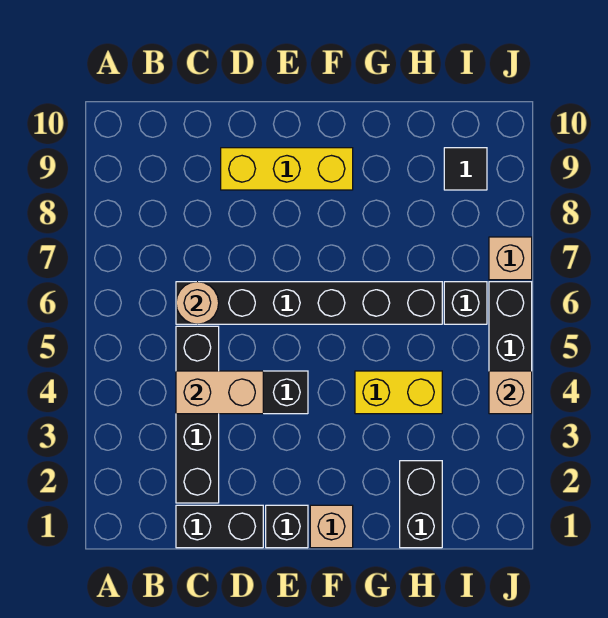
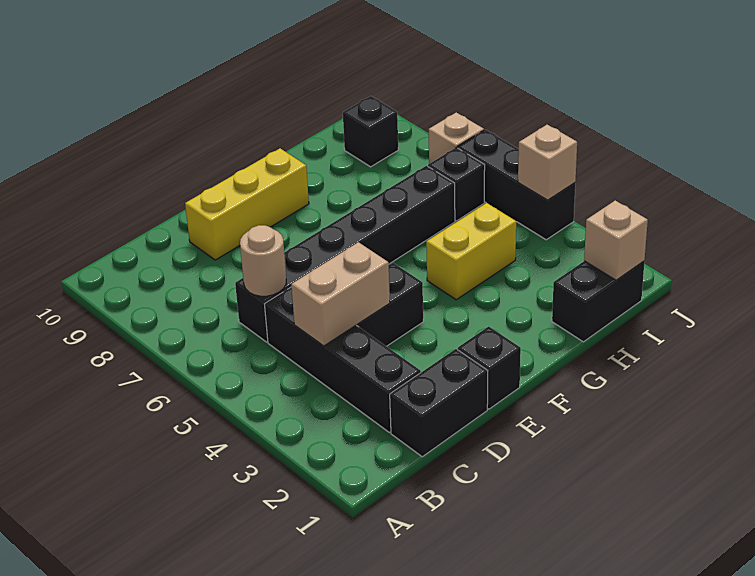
tan brick F1 level 1 -> tan brick I1 level 2
black brick H1:H2 level 1 -> black brick H1:I1 level 1
black tile I9 level 1 -> black brick I9 level 1

